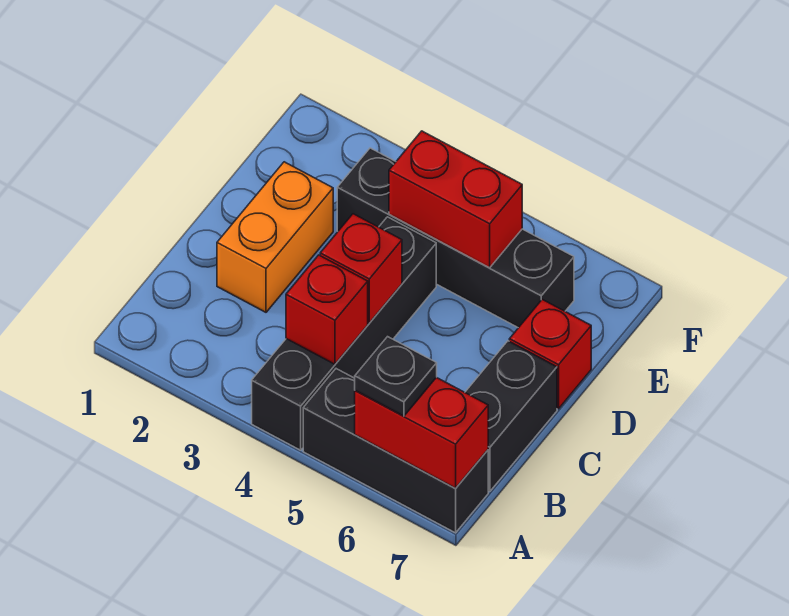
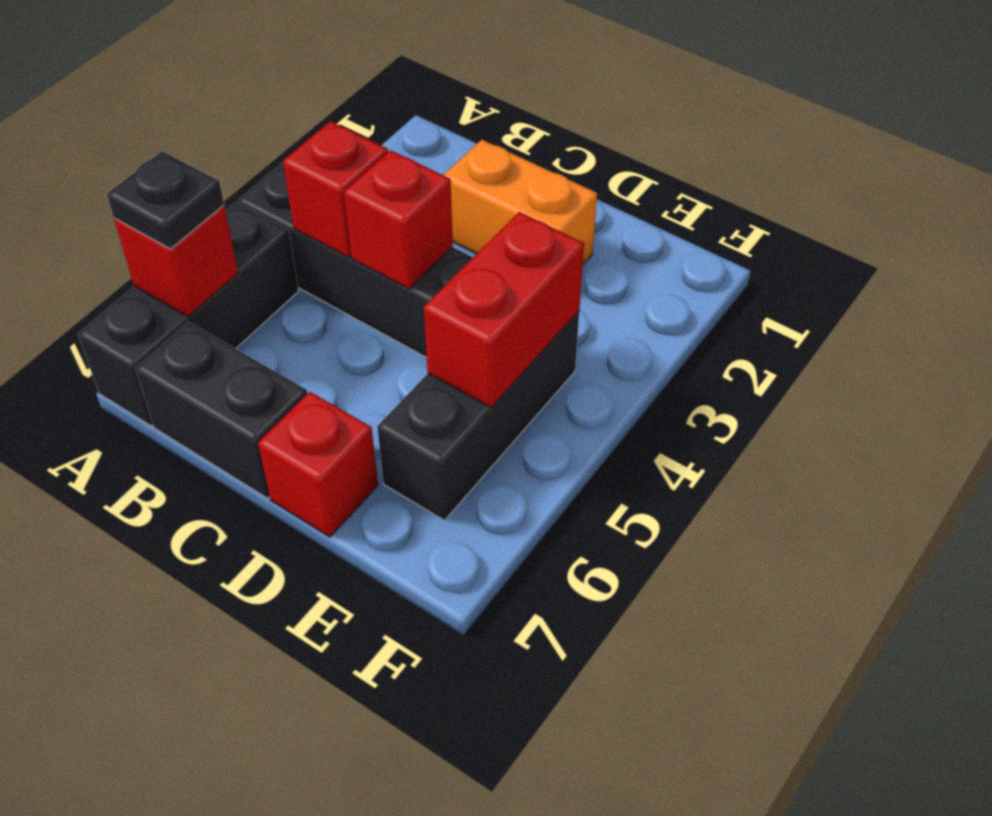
red brick A6:A7 level 2 -> red brick A6 level 2
black brick E3:E6 level 1 -> black brick E4:E6 level 1

